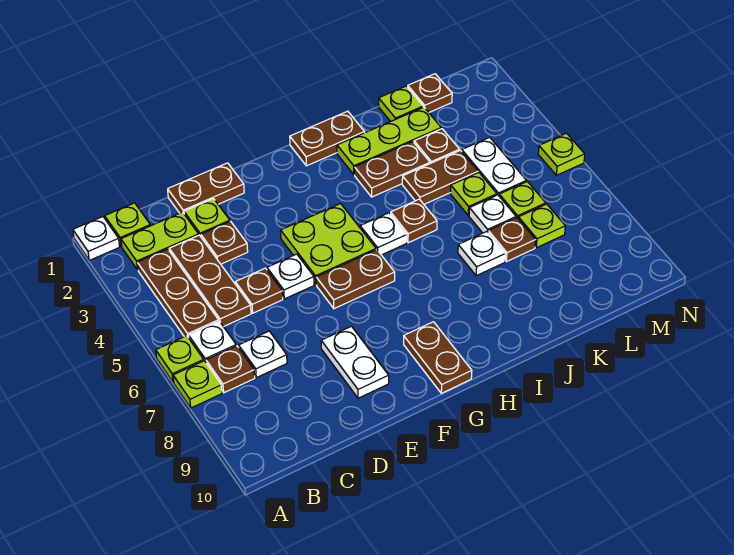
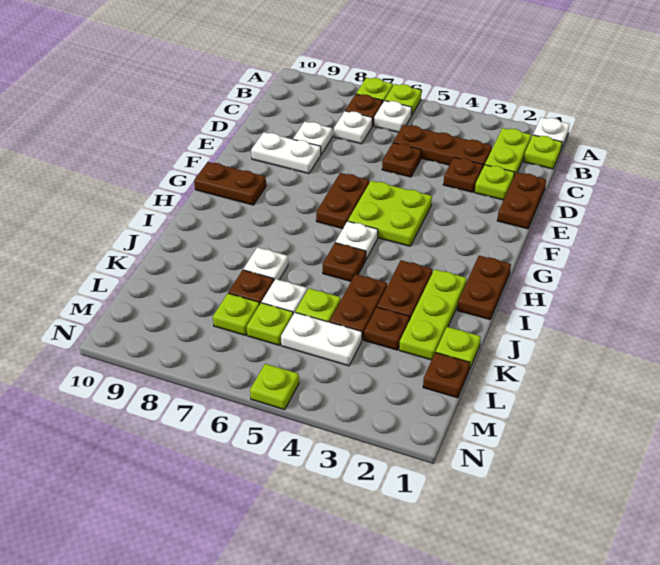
brown plate B3:B5 level 1 -> none
white plate E5 level 1 -> white plate D8 level 1

